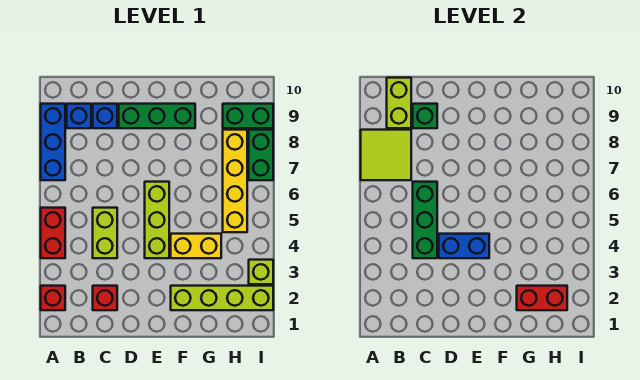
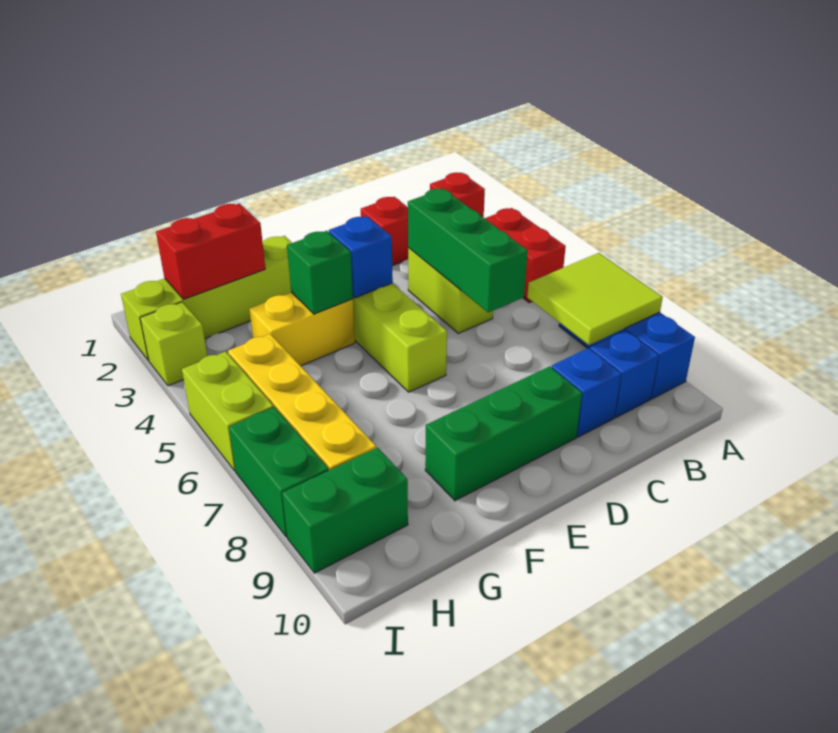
lime brick B9:B10 level 2 -> lime brick I5:I6 level 1
green brick C9 level 2 -> green brick F4 level 2
blue brick D4:E4 level 2 -> blue brick E4 level 2

